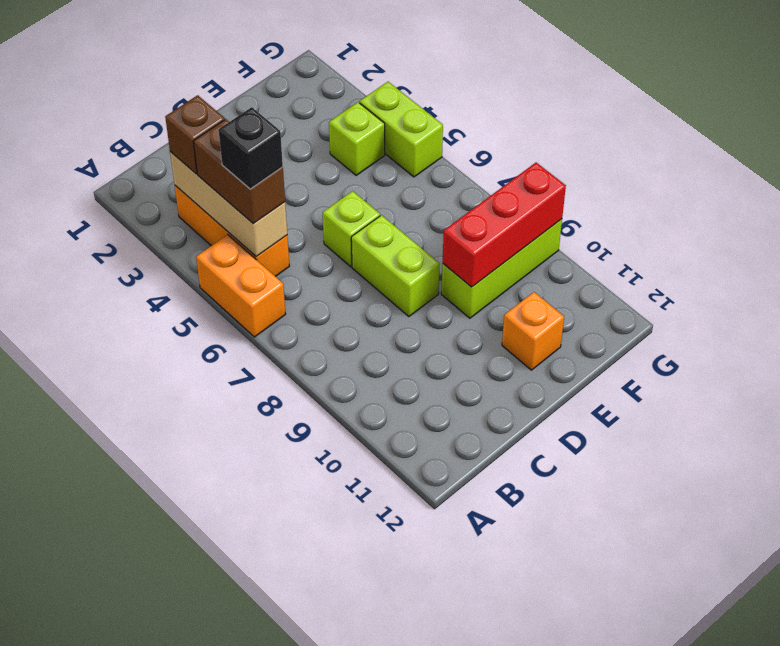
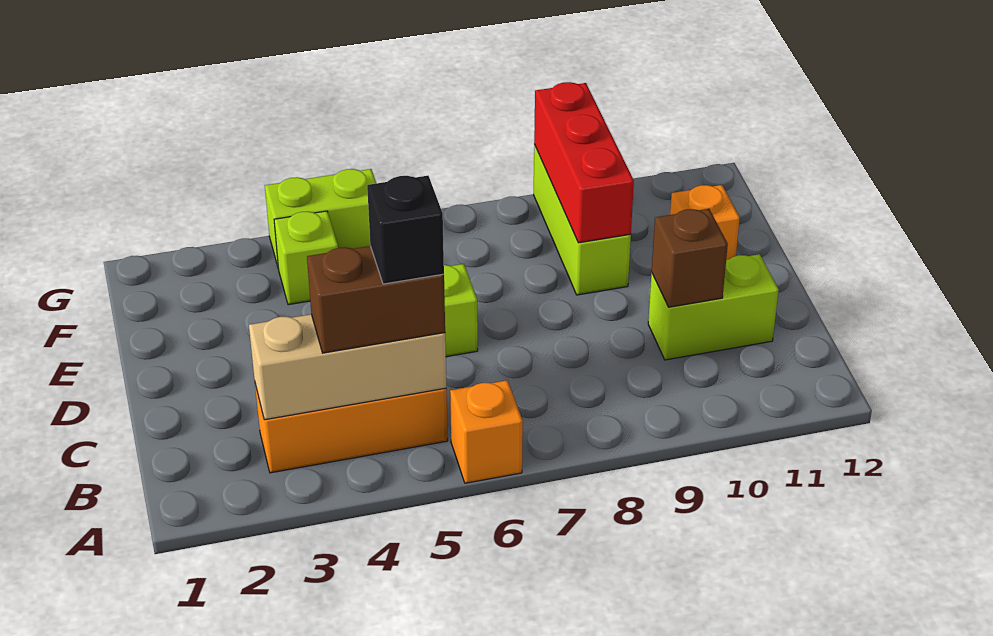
orange brick A5:A6 level 1 -> orange brick A6 level 1
brown brick B3 level 3 -> brown brick C10 level 2
lime brick D7:D8 level 1 -> lime brick C10:C11 level 1

